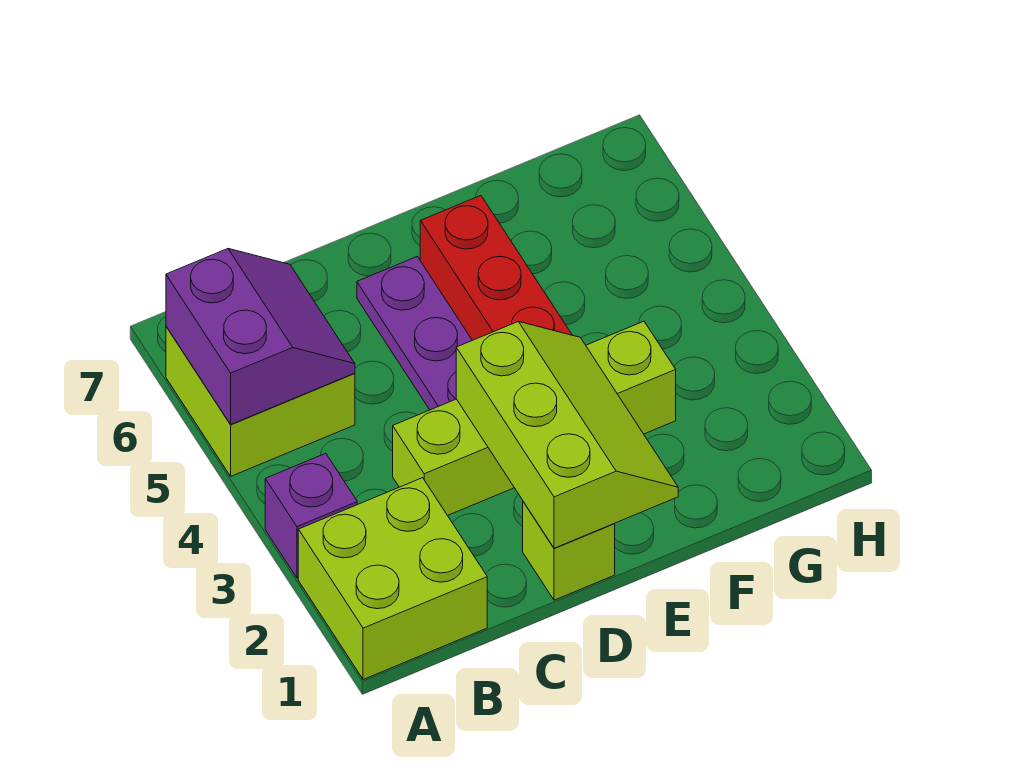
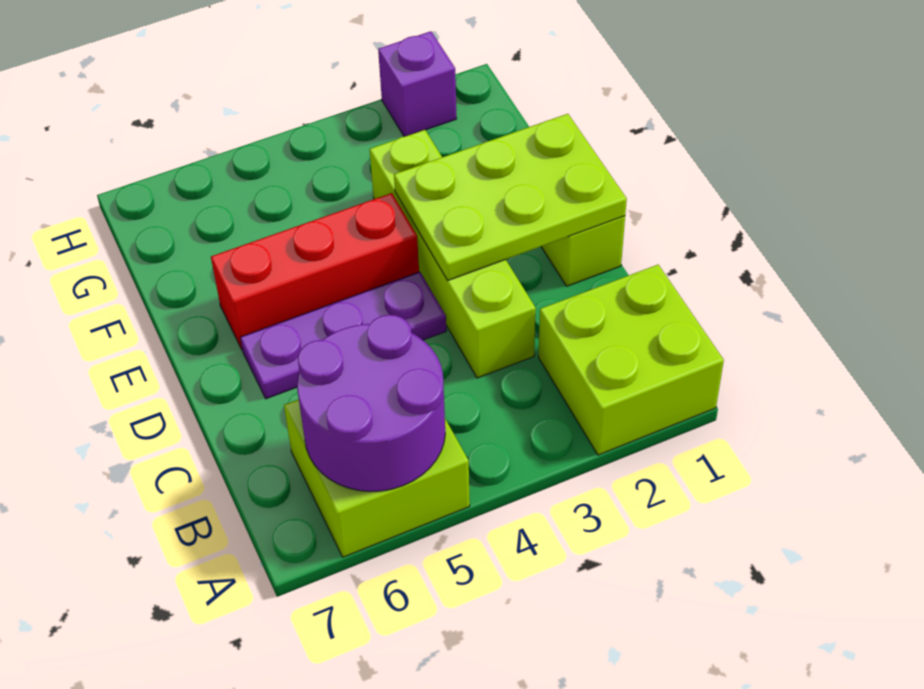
purple brick A3 level 1 -> purple brick H2 level 1
purple slope A5:B6 level 2 top A -> purple round brick A5:B6 level 2
lime slope D1:E3 level 2 top D -> lime plate D1:E3 level 2

